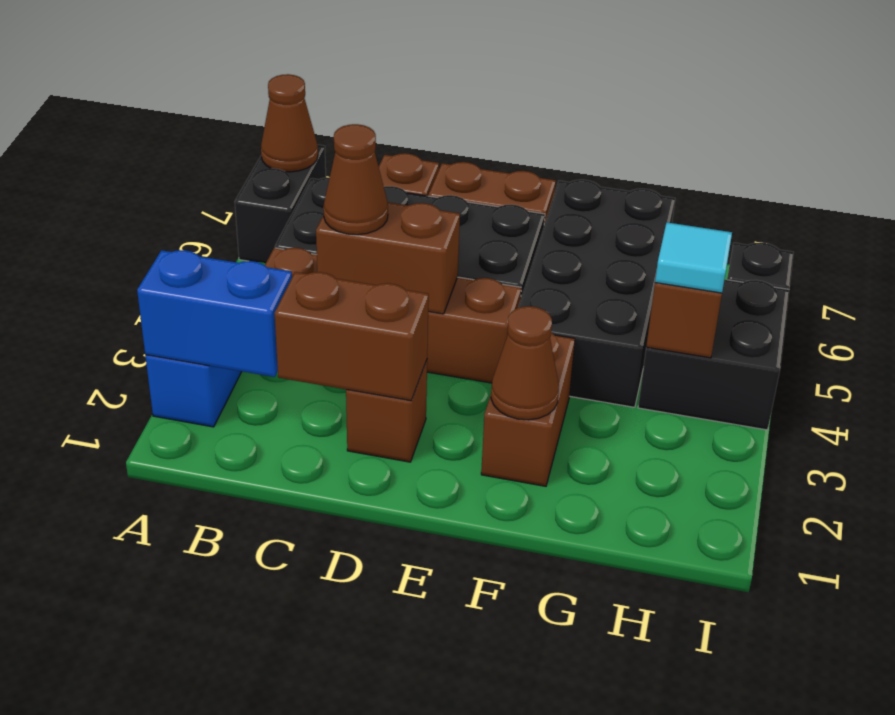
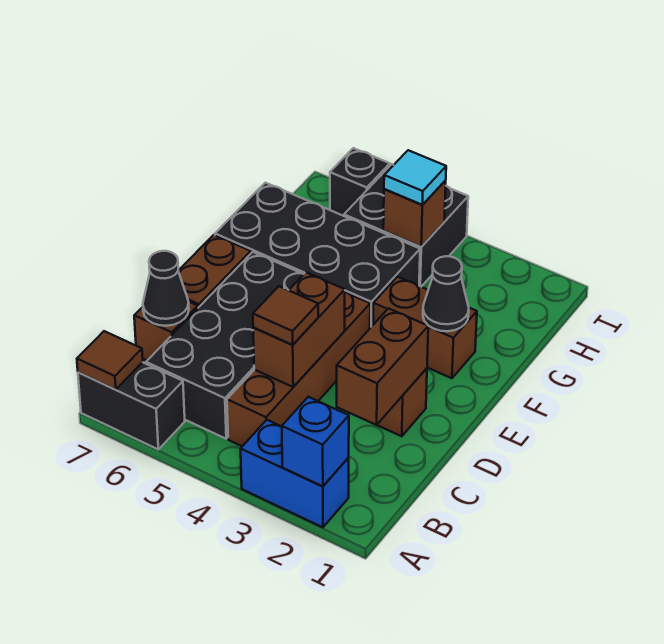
blue brick A2:B2 level 2 -> blue brick A2 level 2
brown cone A7 level 2 -> brown tile A7 level 2
brown cone C4 level 3 -> brown tile C4 level 3
none -> black cone C7 level 2
brown cone F2 level 2 -> black cone F2 level 2

